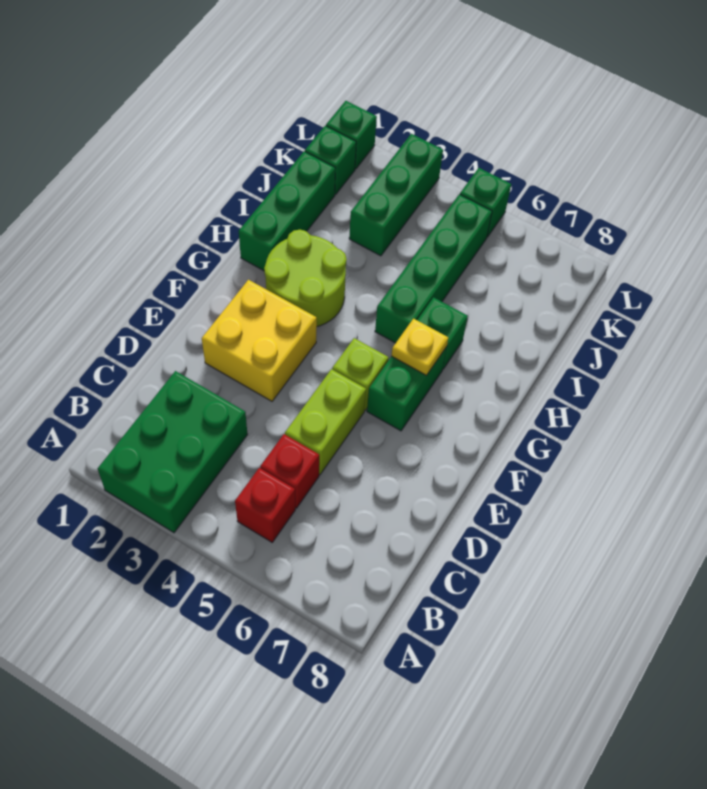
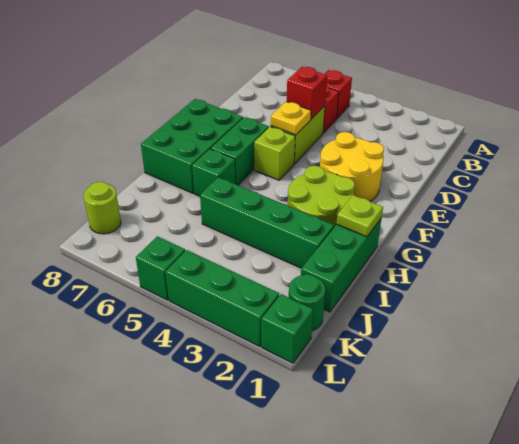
green brick A2:C3 level 1 -> green brick F7:H8 level 1
none -> red brick D5 level 2
yellow brick E2:F3 level 1 -> yellow round brick E2:F3 level 1
yellow plate G6 level 2 -> yellow plate E5 level 2
none -> lime plate H1 level 2
green brick H5:K5 level 1 -> green brick I2:I5 level 1
green brick J3:L3 level 1 -> green brick L2:L4 level 1
green brick K1 level 1 -> green round brick K1 level 1
none -> lime round brick K8 level 1

